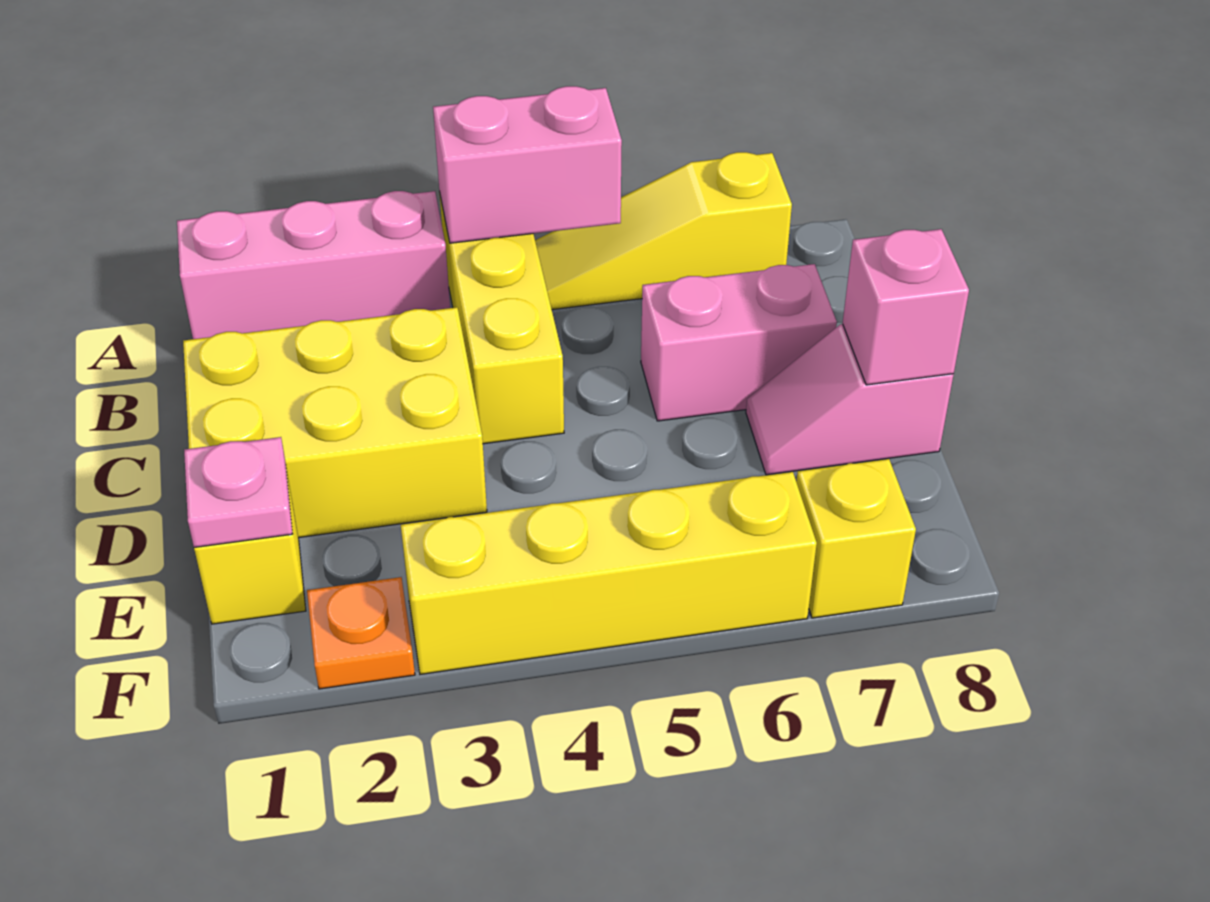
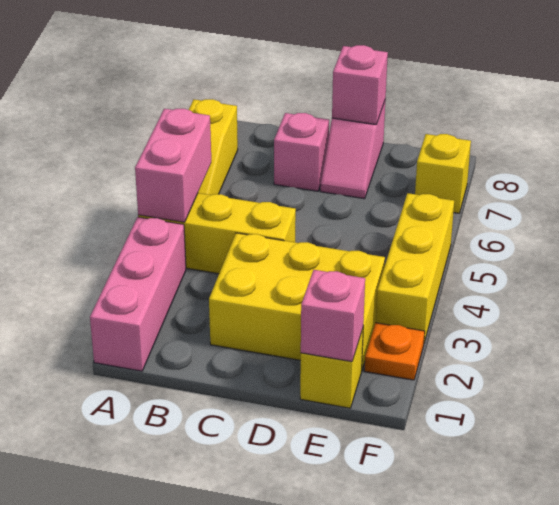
yellow brick C1:D3 level 1 -> yellow brick C2:E3 level 1
pink brick C6:C7 level 1 -> pink brick C7 level 1
pink plate E1 level 2 -> pink brick E1 level 2
yellow brick F3:F6 level 1 -> yellow brick F3:F5 level 1

